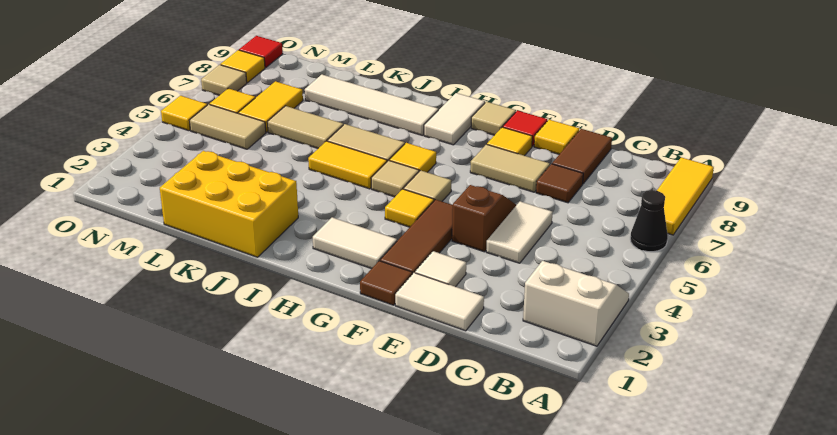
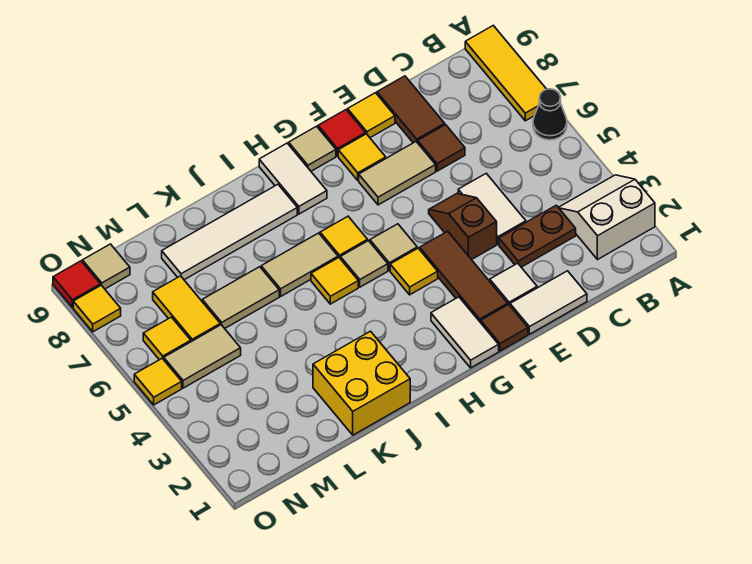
none -> brown plate C3:D3 level 1
white tile G2:H2 level 1 -> white tile G1:G2 level 1
yellow tile I5:J5 level 1 -> yellow tile I5 level 1
yellow brick J1:L2 level 1 -> yellow brick J1:K2 level 1
tan tile O7 level 1 -> tan tile N9 level 1

